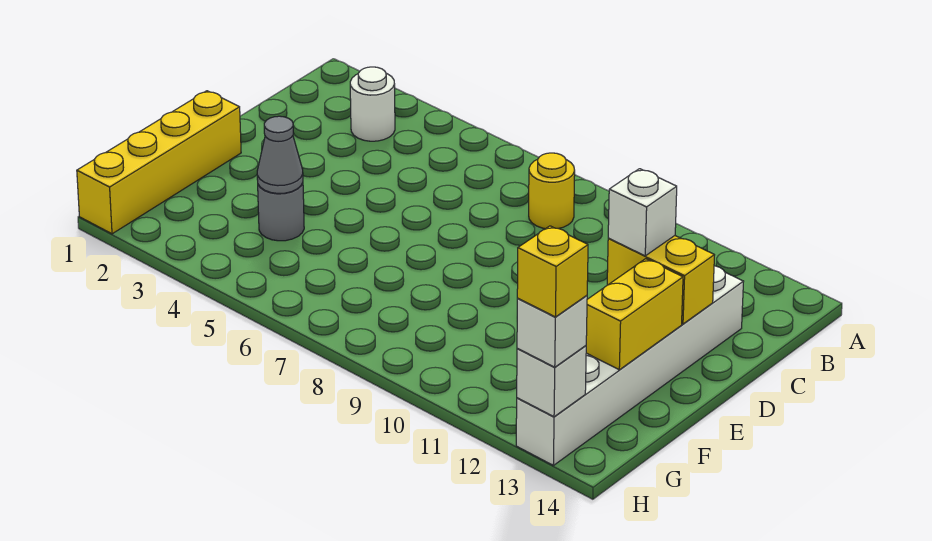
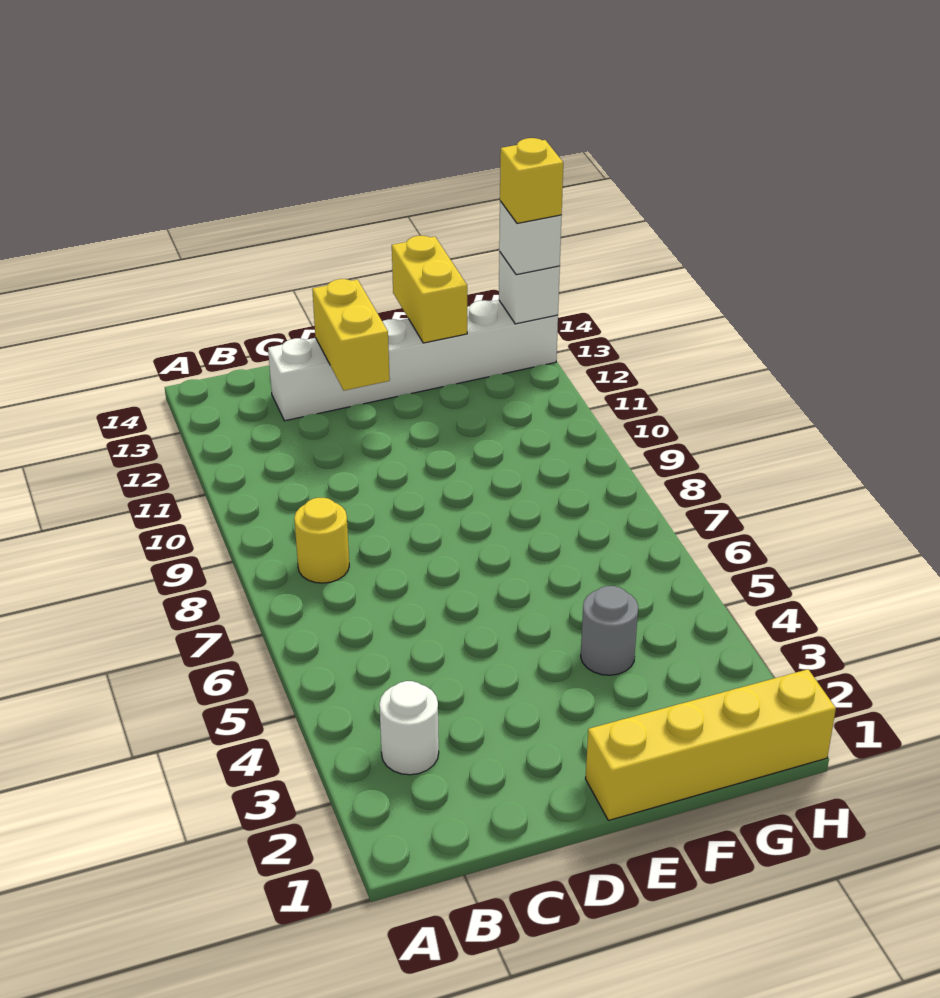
white brick D12 level 3 -> none
yellow brick E13:F13 level 2 -> yellow brick F13:F14 level 2
grey cone F4 level 2 -> none

